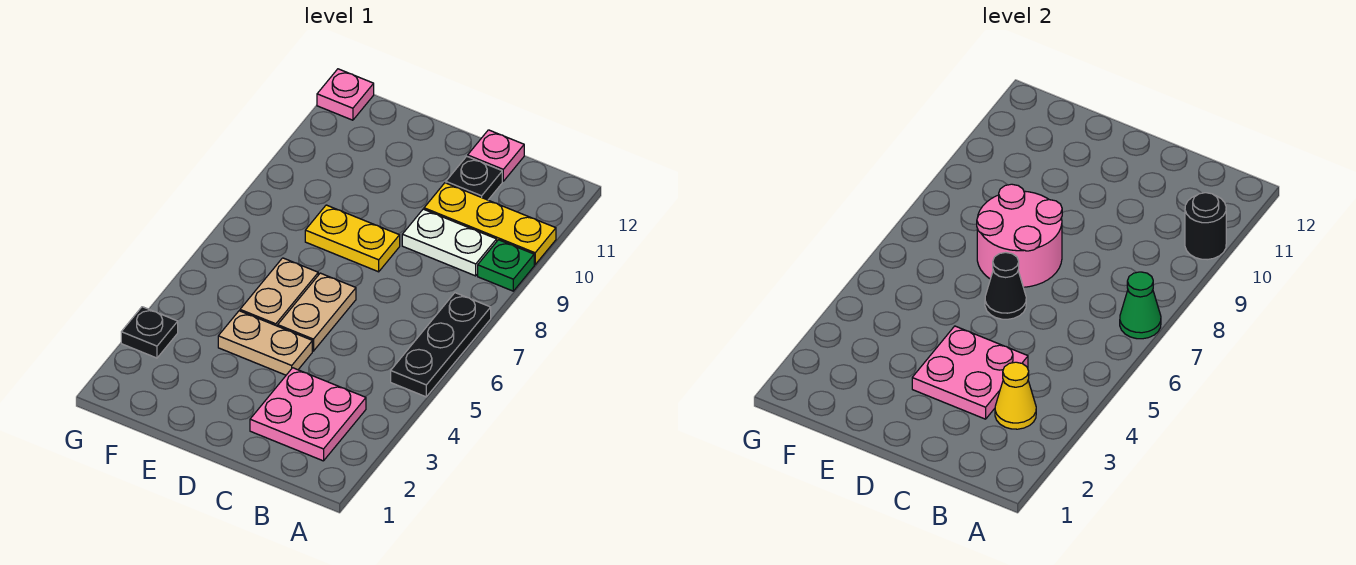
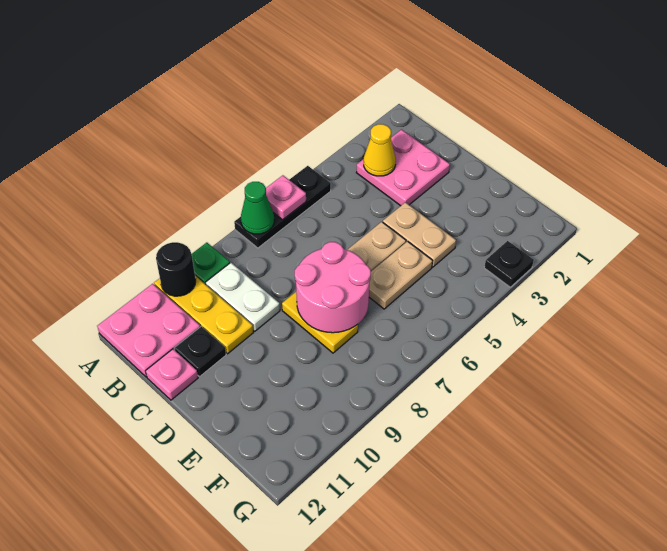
pink plate C3:D4 level 2 -> pink plate A11:B12 level 1
black cone D6 level 2 -> none
pink plate G12 level 1 -> pink plate A6 level 2

